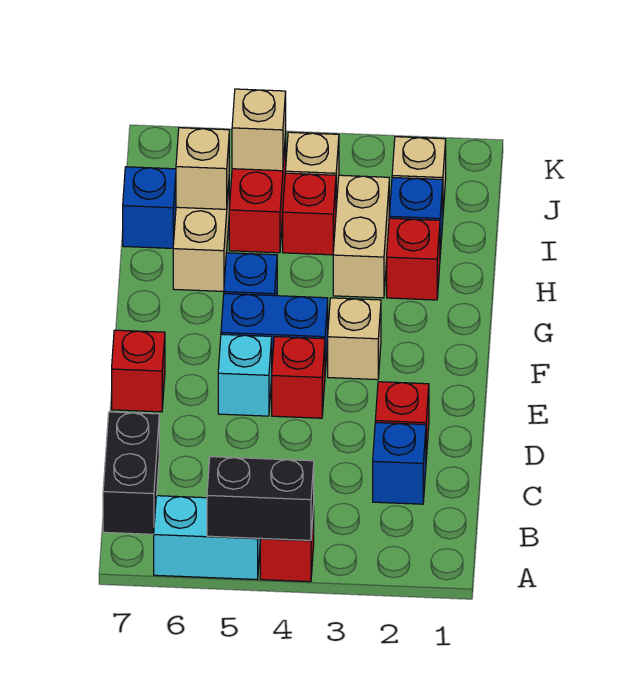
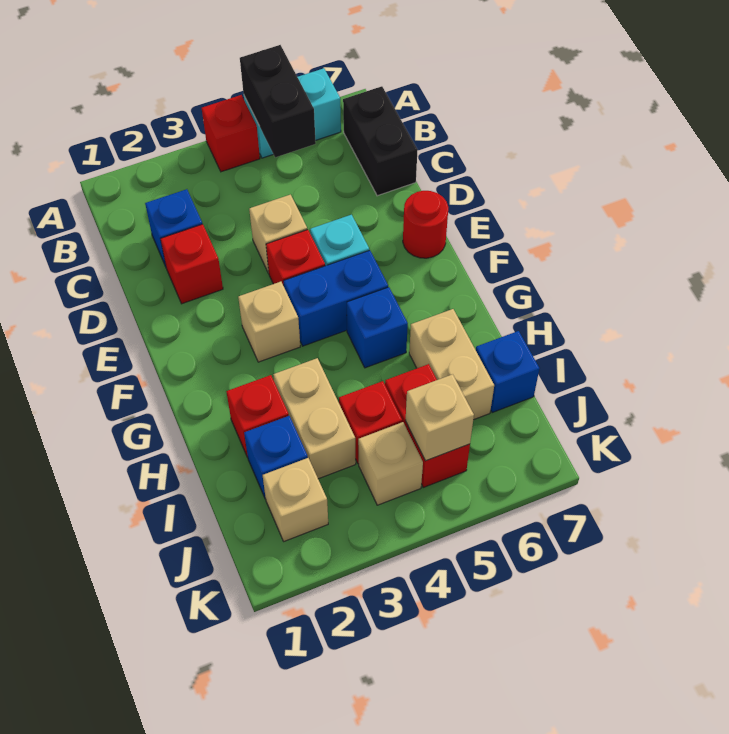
black brick A4:A5 level 2 -> black brick A5:B5 level 2
red brick E7 level 1 -> red round brick E7 level 1
tan brick I6 level 2 -> tan brick D4 level 1

